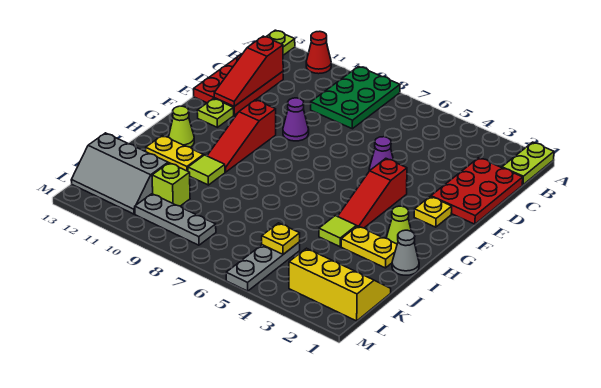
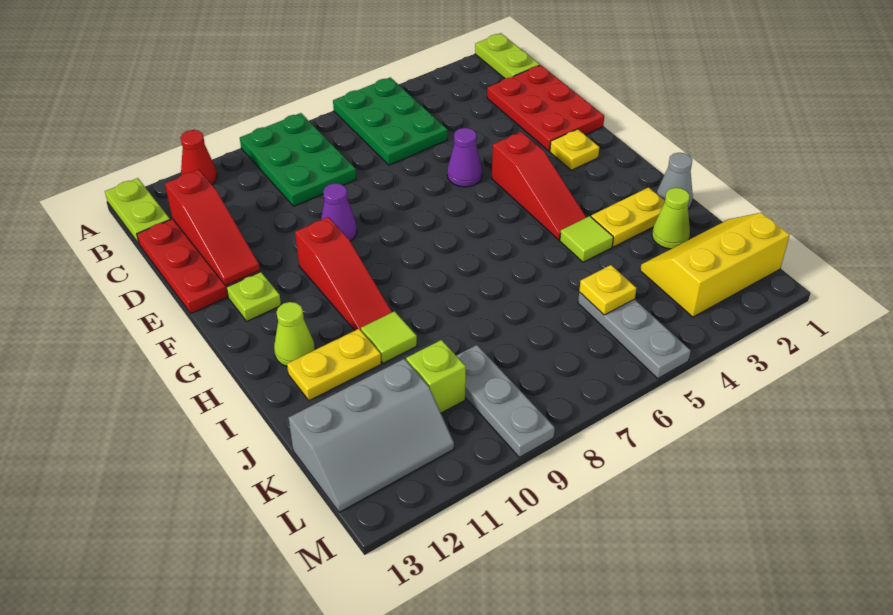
none -> green plate A5:C6 level 1
lime cone H2 level 1 -> lime cone J2 level 1
grey plate L8:L10 level 1 -> grey plate K9:M9 level 1

